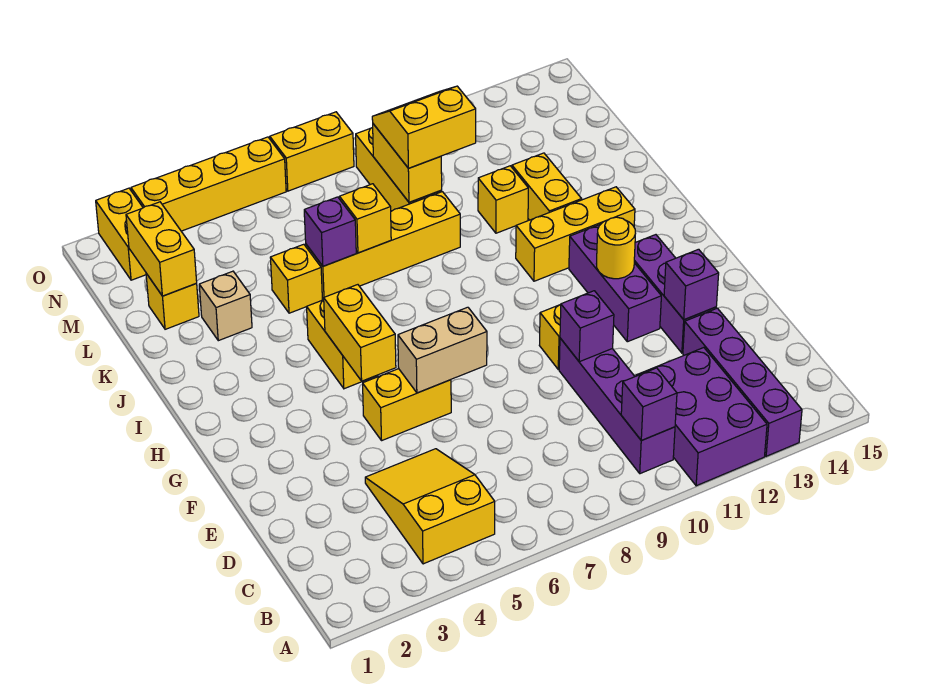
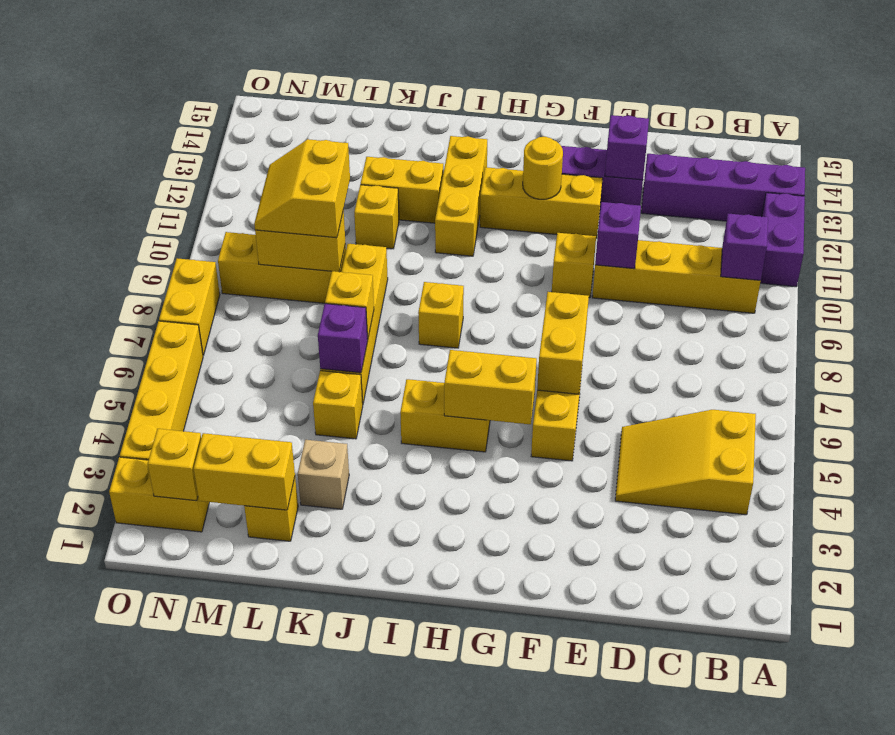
purple brick A11:C12 level 1 -> purple brick A11:A12 level 1
purple brick B10:E10 level 1 -> yellow brick B10:E10 level 1
tan brick F6:F7 level 2 -> yellow brick F6:F7 level 2
purple brick F12:H12 level 1 -> yellow brick F12:H12 level 1
none -> yellow brick I8 level 1
none -> yellow brick N2 level 2

